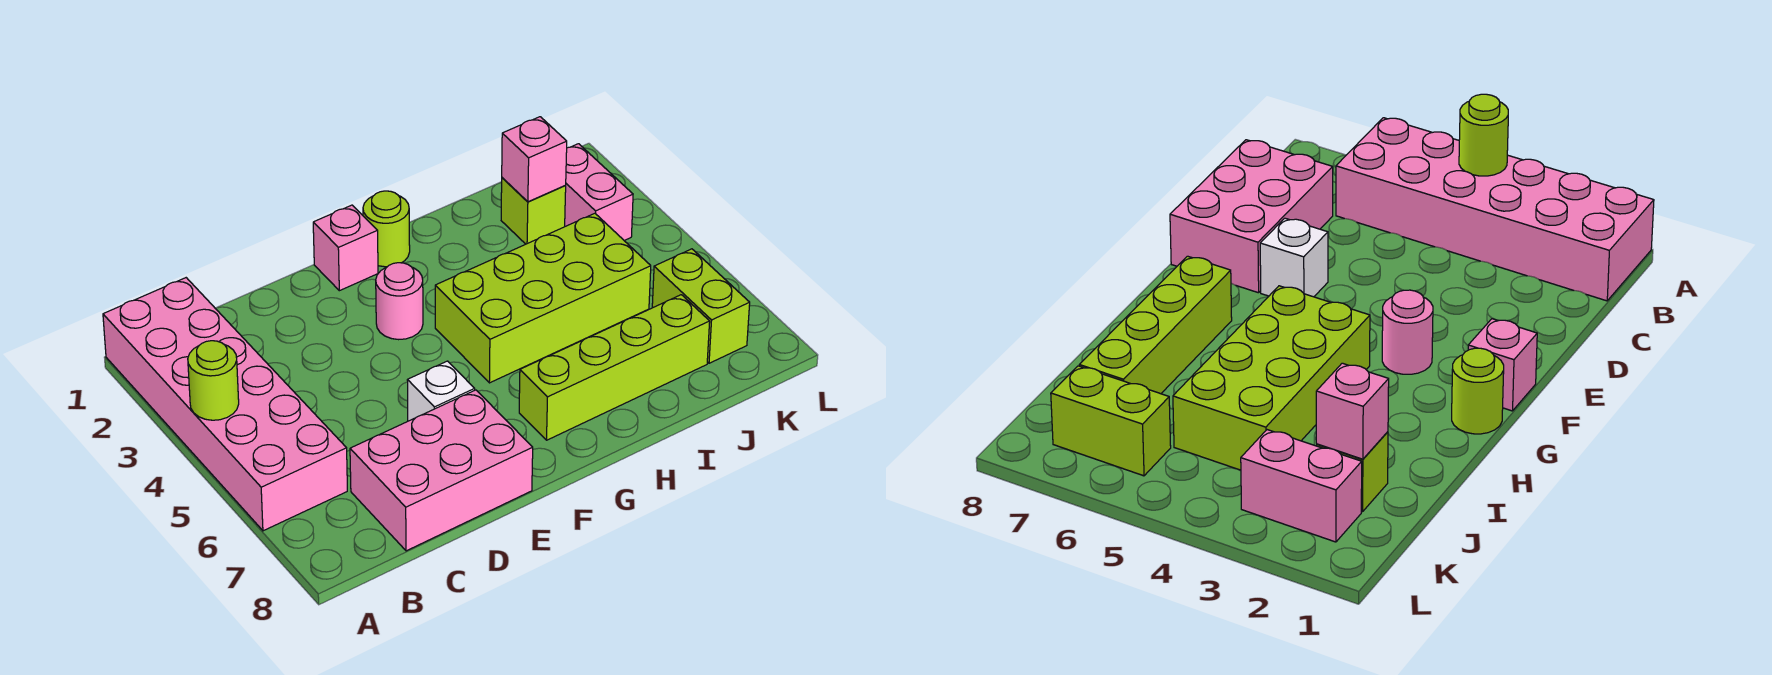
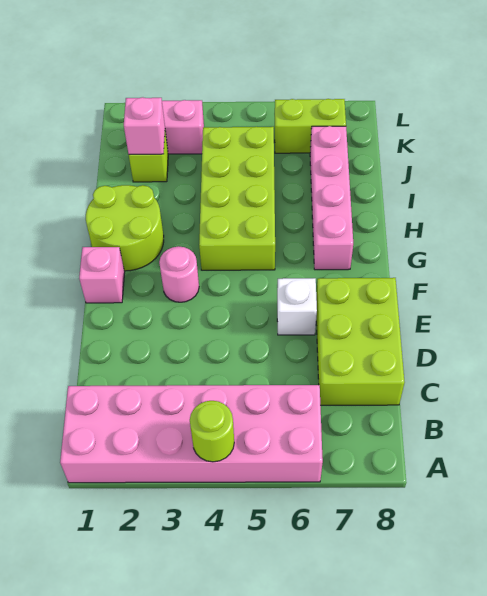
pink brick C7:E8 level 1 -> lime brick C7:E8 level 1
lime round brick G1 level 1 -> lime round brick G1:H2 level 1
lime brick G7:J7 level 1 -> pink brick G7:J7 level 1

